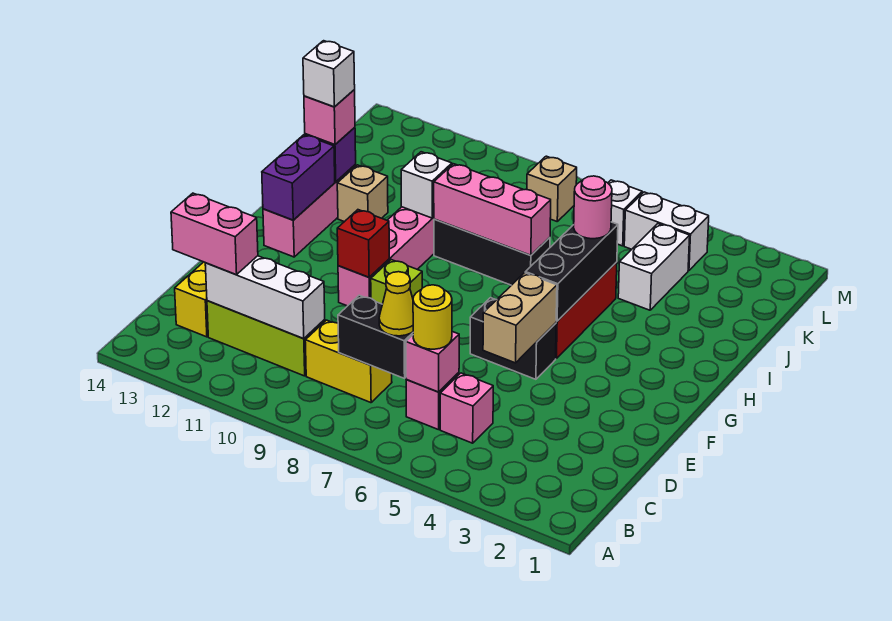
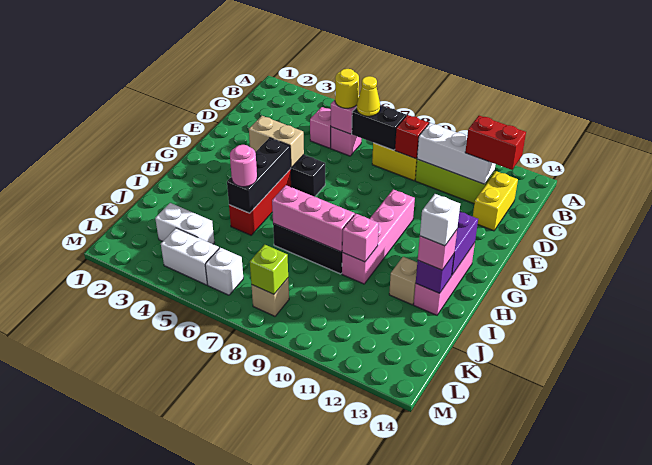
pink brick C12:C13 level 3 -> red brick C12:C13 level 3
tan brick E5:F5 level 2 -> tan brick F4:F5 level 2
lime brick F9 level 1 -> lime brick L8 level 2
red brick F10 level 2 -> red brick C9 level 2
white brick I10 level 2 -> pink brick I10 level 2
white brick J4:K4 level 1 -> white brick K3:K4 level 1

